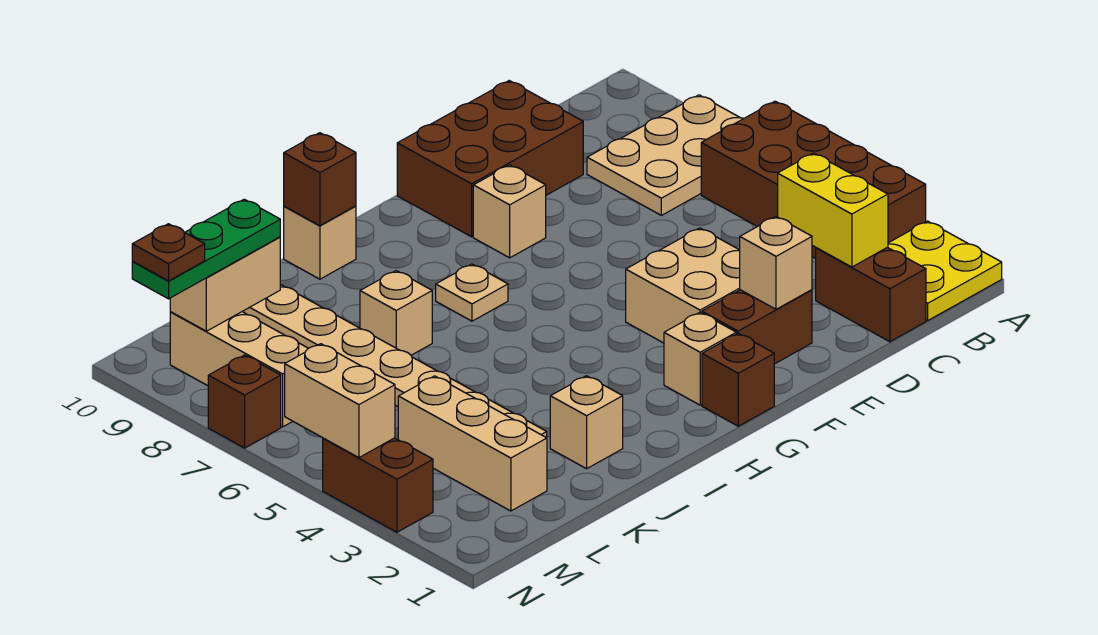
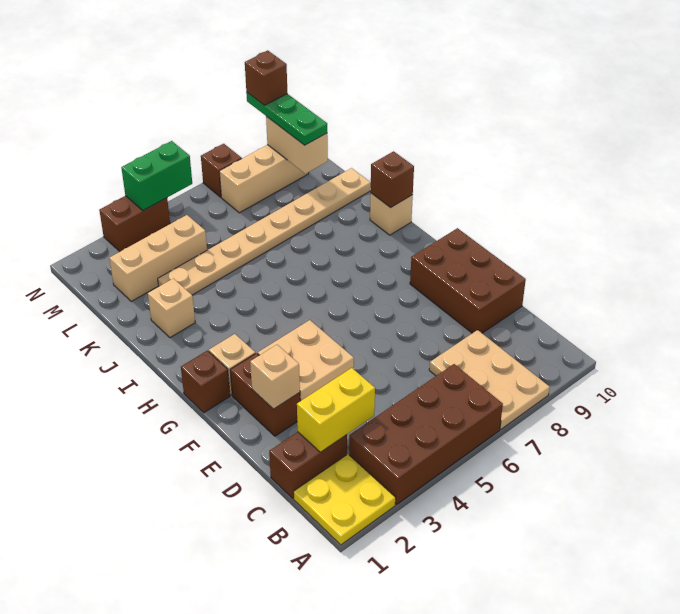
tan brick F8 level 1 -> none
tan plate H7 level 1 -> none
tan brick J7 level 1 -> none
tan brick N4:N5 level 2 -> green brick N4:N5 level 2
brown plate N9 level 4 -> brown brick N9 level 4

